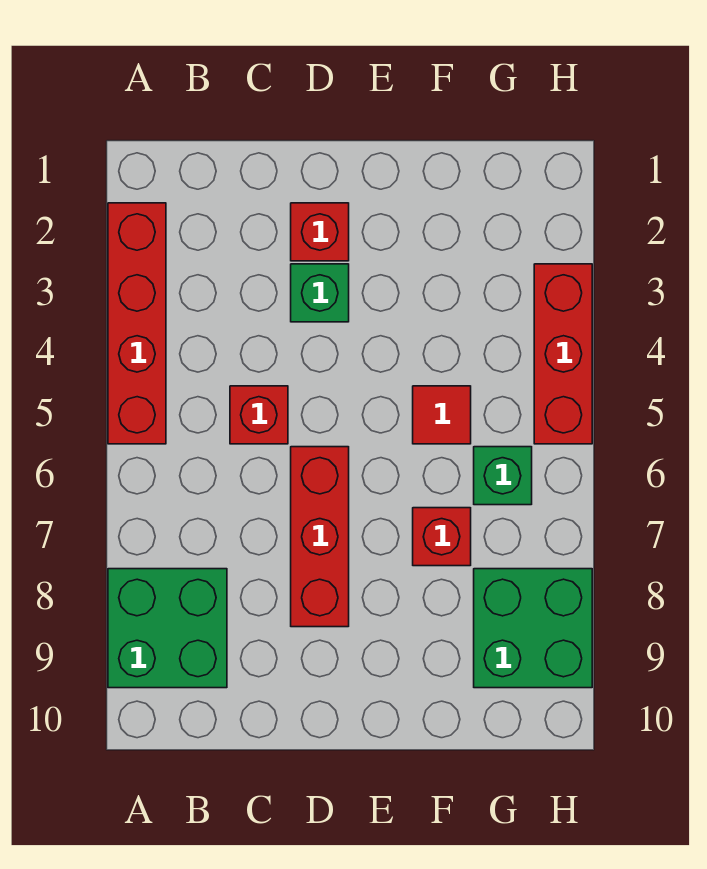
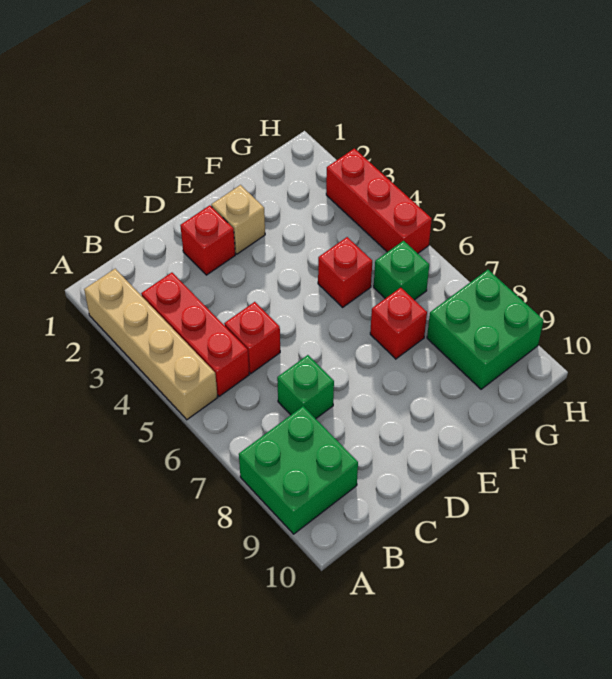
red brick A2:A5 level 1 -> tan brick A2:A5 level 1
green brick D3 level 1 -> green brick C7 level 1
red brick D6:D8 level 1 -> red brick B3:B5 level 1
none -> tan brick E2 level 1
red tile F5 level 1 -> red brick F5 level 1

